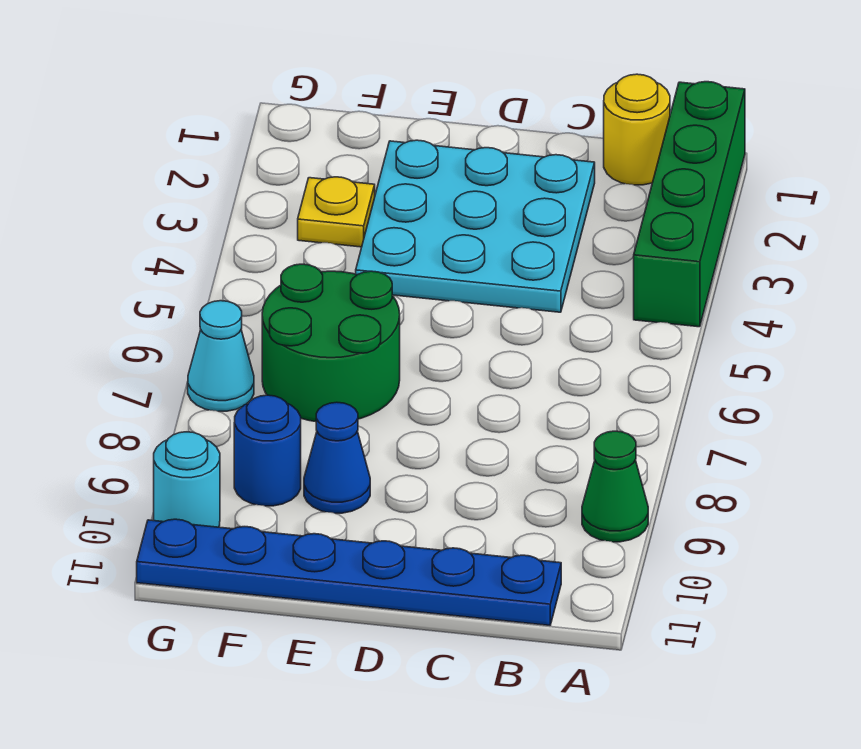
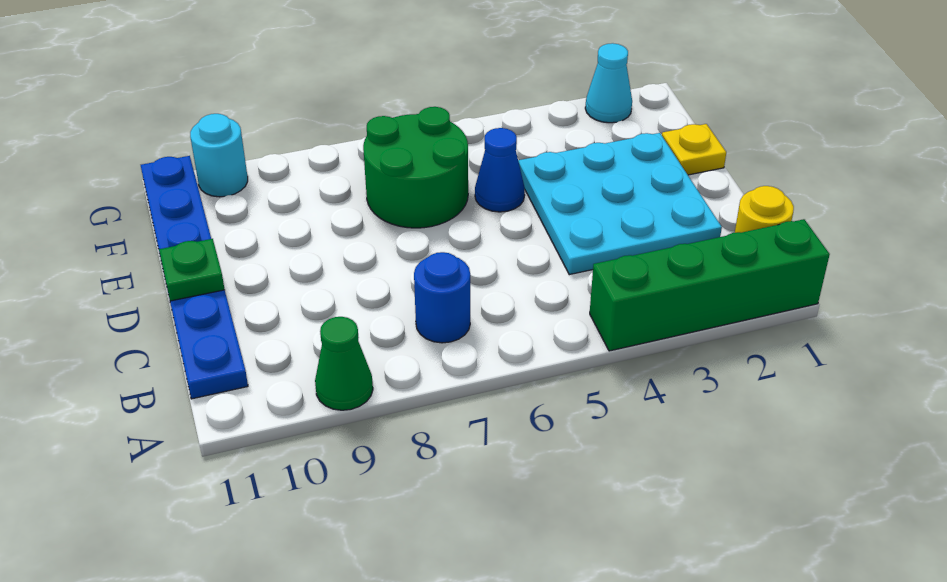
none -> green plate D11 level 2
blue cone E9 level 1 -> blue cone E5 level 1
yellow plate F3 level 1 -> yellow plate E1 level 1
blue round brick F9 level 1 -> blue round brick B7 level 1
cyan cone G7 level 1 -> cyan cone G2 level 1

